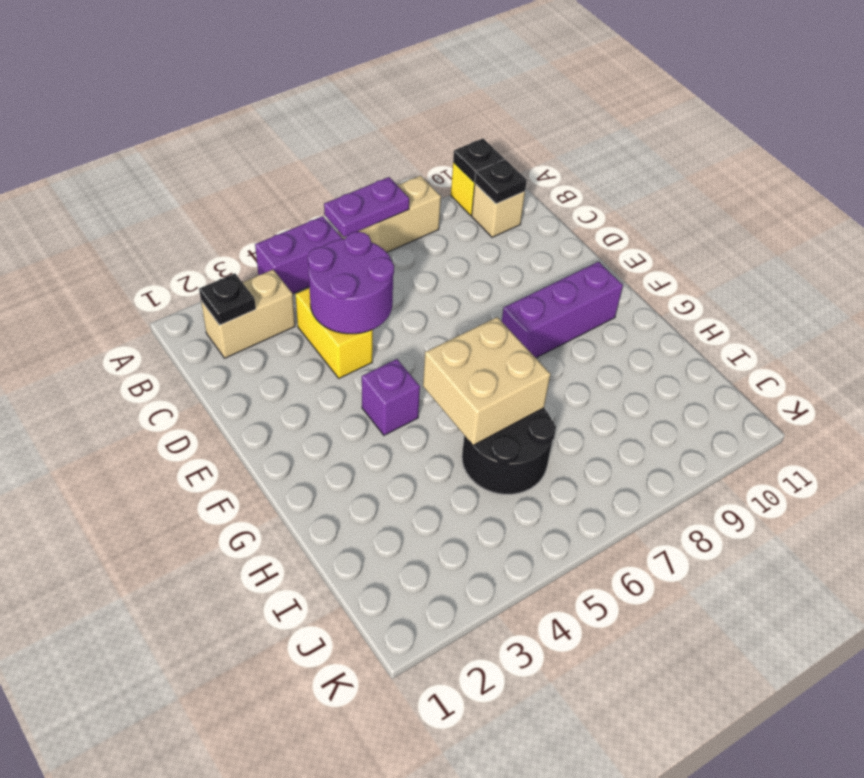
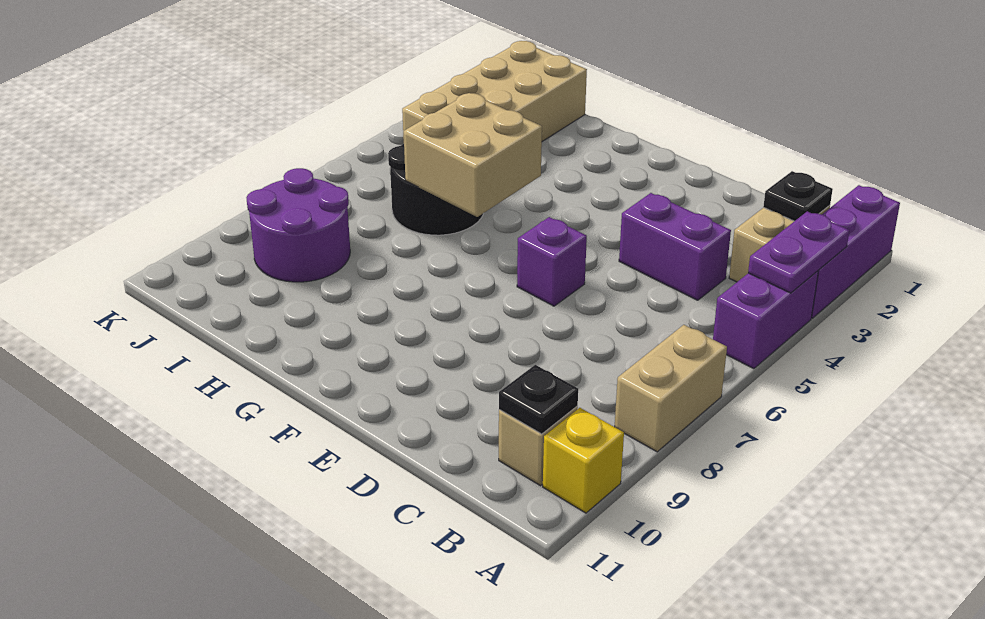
purple plate A6:A7 level 2 -> purple plate A3:A4 level 2
black plate A10 level 2 -> none
yellow brick C4:D4 level 1 -> purple brick C4:D4 level 1
purple round brick C4:D5 level 2 -> purple round brick I8:J9 level 1
purple brick F4 level 1 -> purple brick E6 level 1
purple brick F8:F10 level 1 -> purple brick A1:A3 level 1
none -> tan brick I1:J4 level 1

